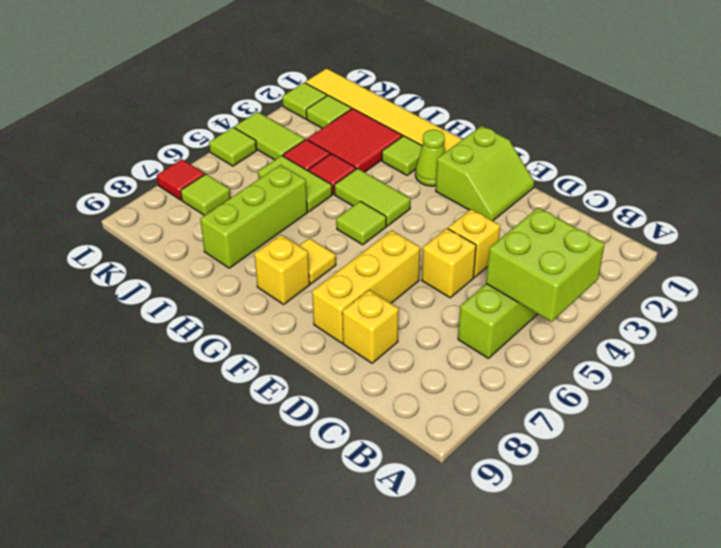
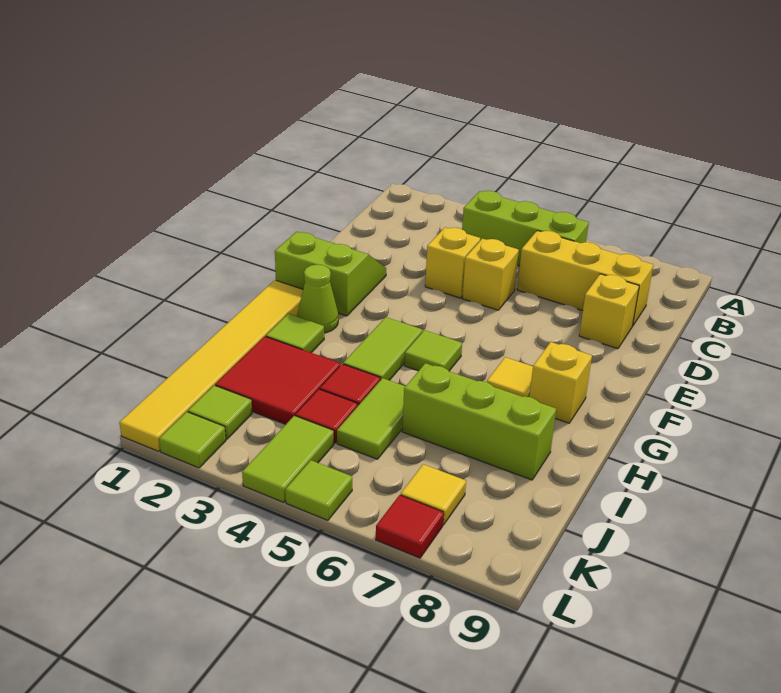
lime brick A4:B5 level 2 -> none
yellow brick E6:E8 level 1 -> yellow brick C6:C8 level 1
lime tile K7 level 1 -> yellow tile K7 level 1

